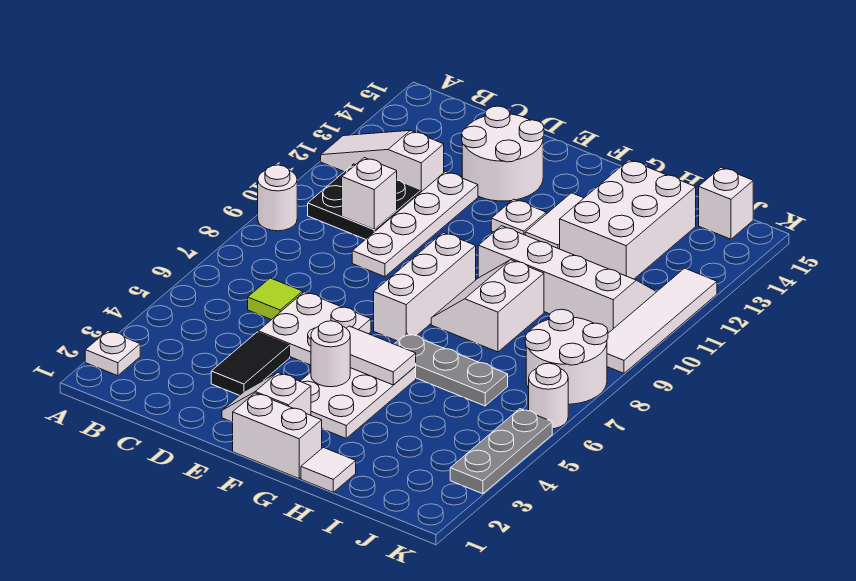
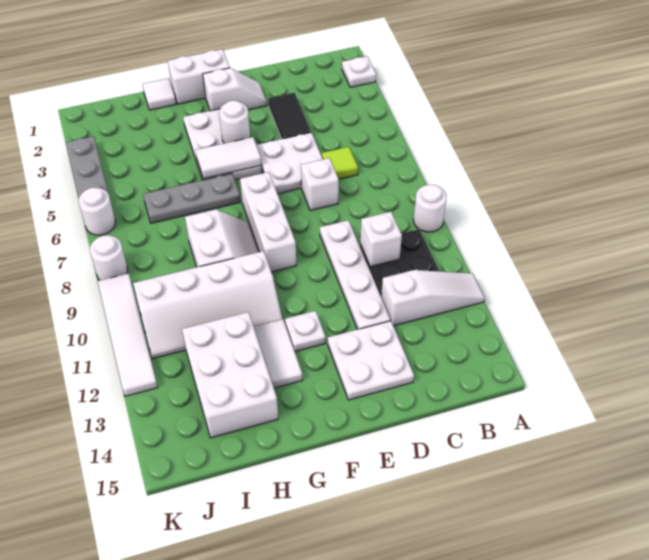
white round brick D13:E14 level 1 -> white plate D13:E14 level 1
white round brick J7:K8 level 1 -> white round brick K8 level 1
white brick J15 level 1 -> white brick D7 level 1

